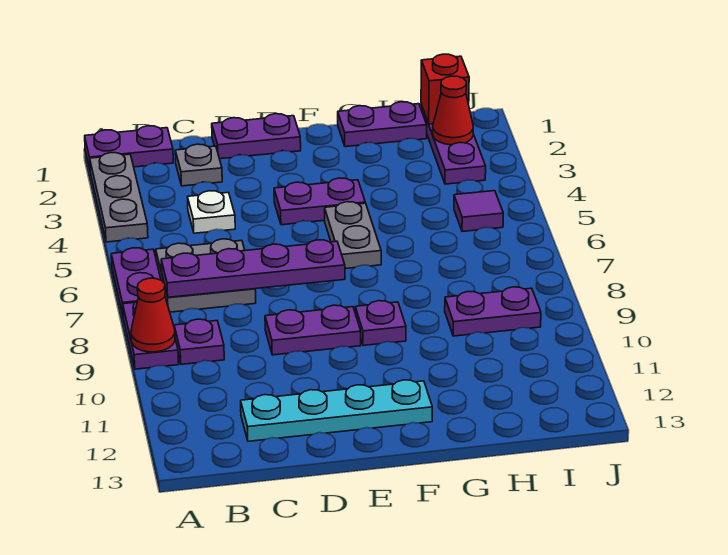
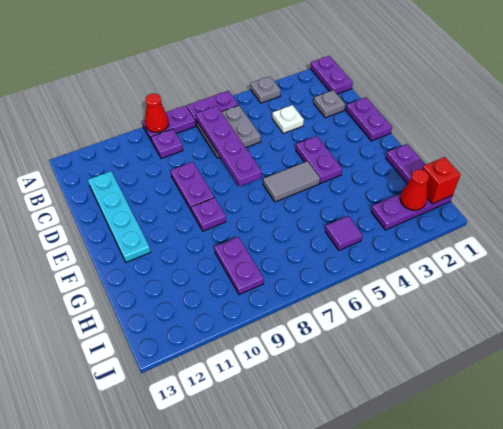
grey plate A2:A4 level 1 -> grey plate A4 level 1
grey plate F5:F6 level 1 -> grey tile F5:F6 level 1

